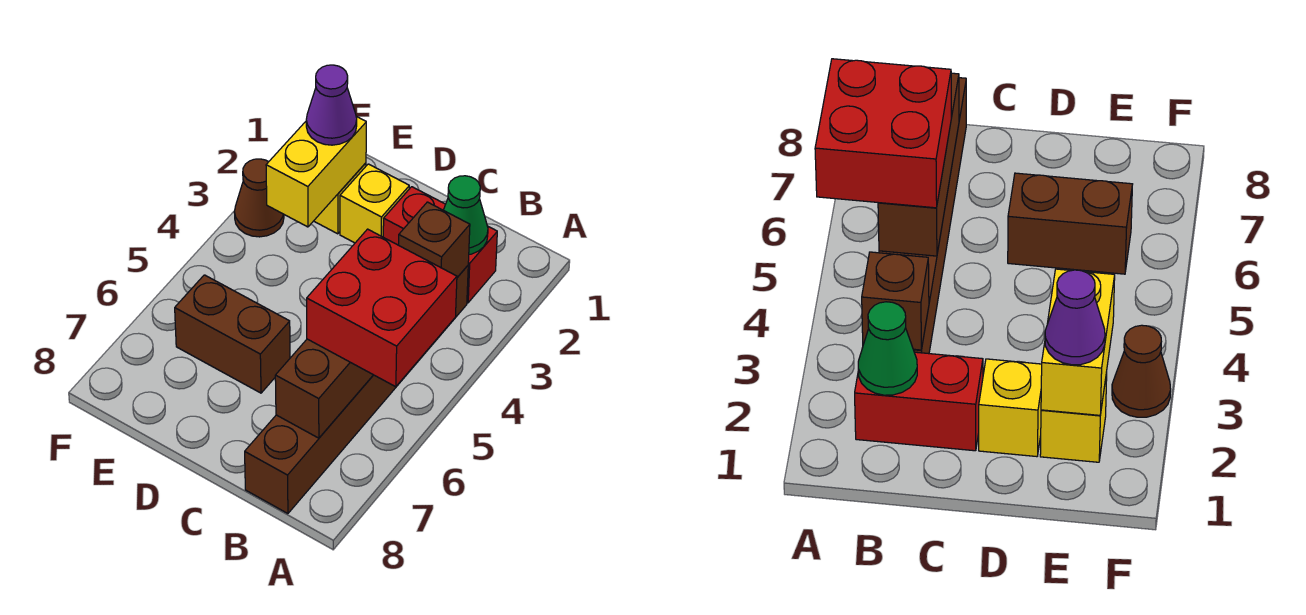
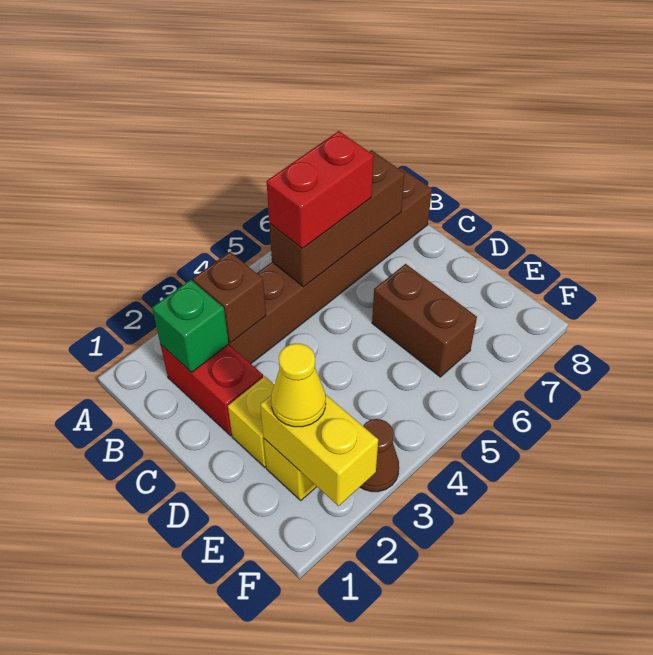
red brick A5:B6 level 3 -> red brick B5:B6 level 3
green cone B2 level 2 -> green brick B2 level 2
yellow brick E2:E3 level 2 -> yellow brick E2:F2 level 2
purple cone E2 level 3 -> yellow cone E2 level 3

